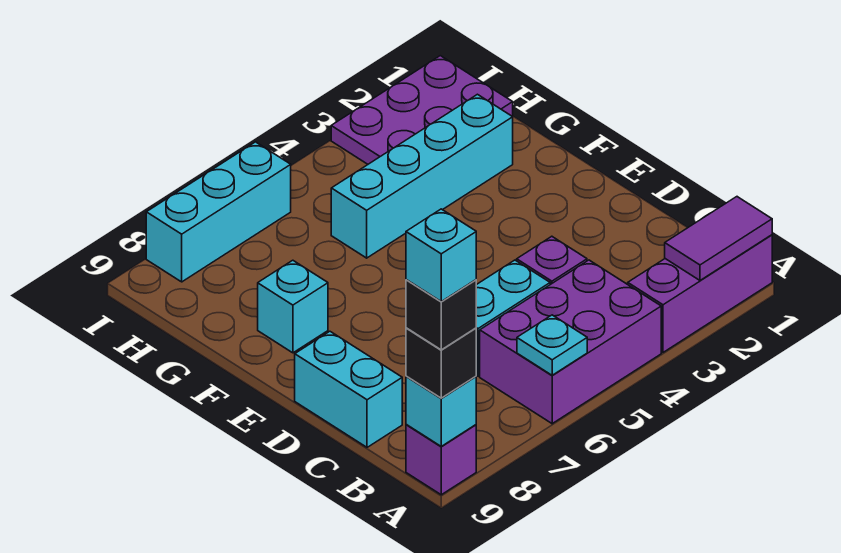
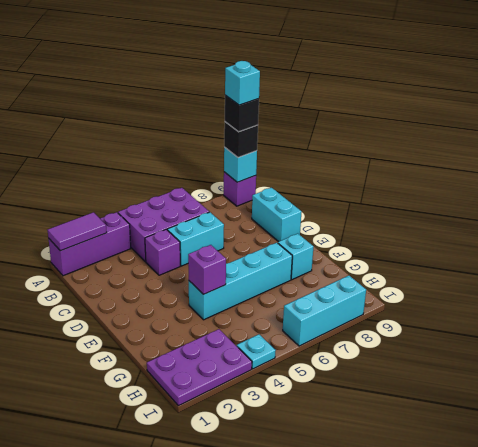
cyan plate A6 level 2 -> cyan plate I4 level 1
none -> purple brick F4 level 2
cyan brick G2:G5 level 1 -> cyan brick F4:F7 level 1

